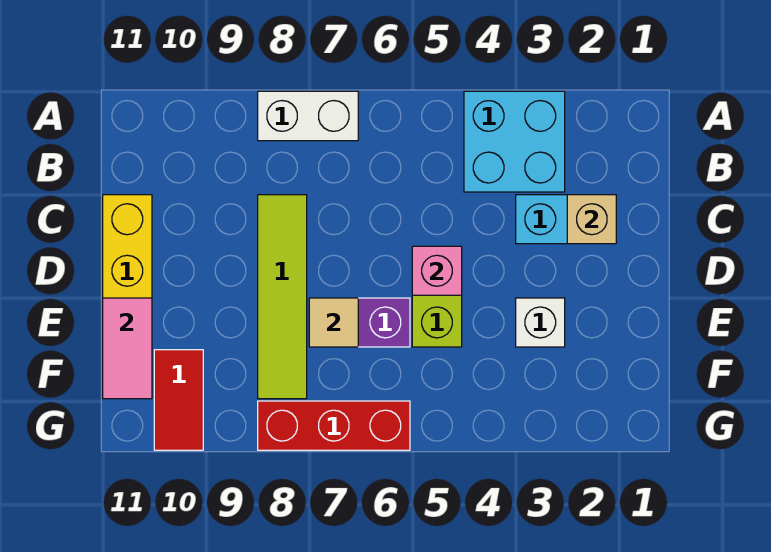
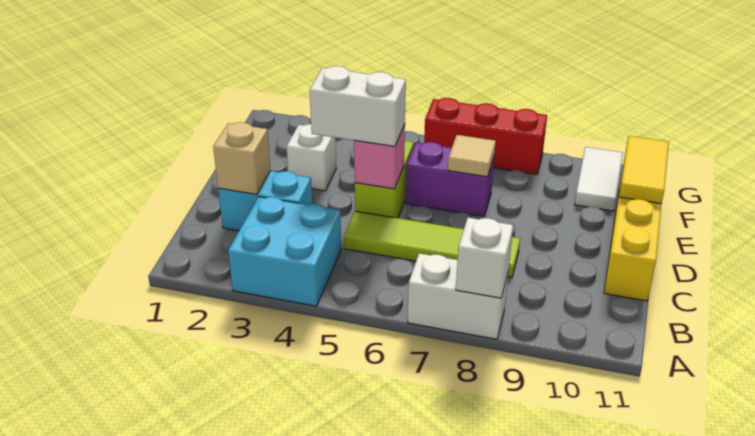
none -> white brick A8 level 2
lime tile C8:F8 level 1 -> lime tile C5:C8 level 1
none -> white brick D4:D5 level 3
pink tile E11:F11 level 2 -> yellow tile E11:F11 level 2
red tile F10:G10 level 1 -> white tile F10:G10 level 1

